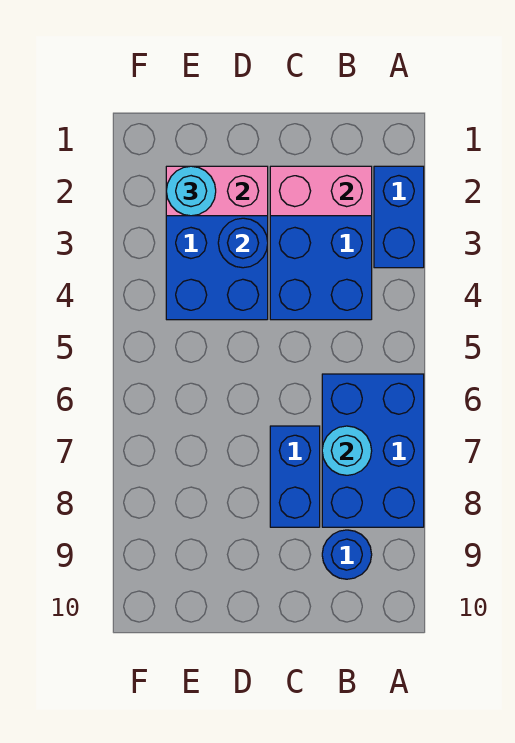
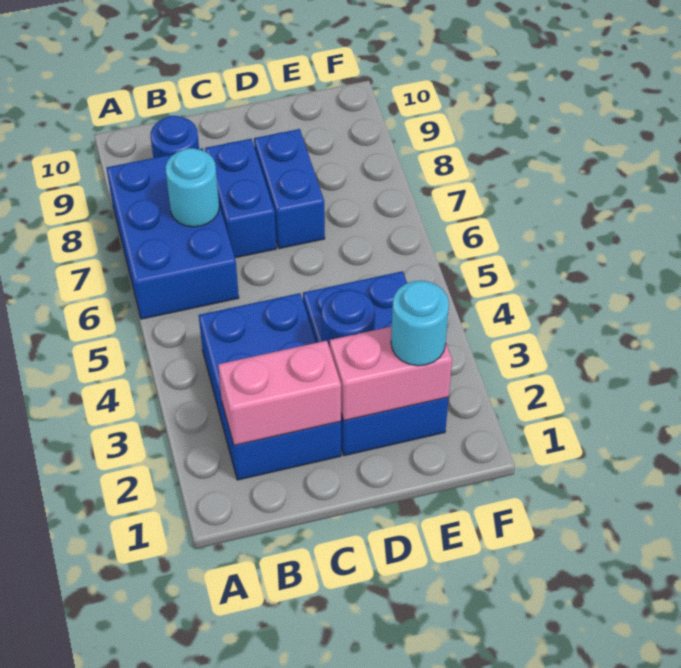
blue brick A2:A3 level 1 -> blue brick D7:D8 level 1

